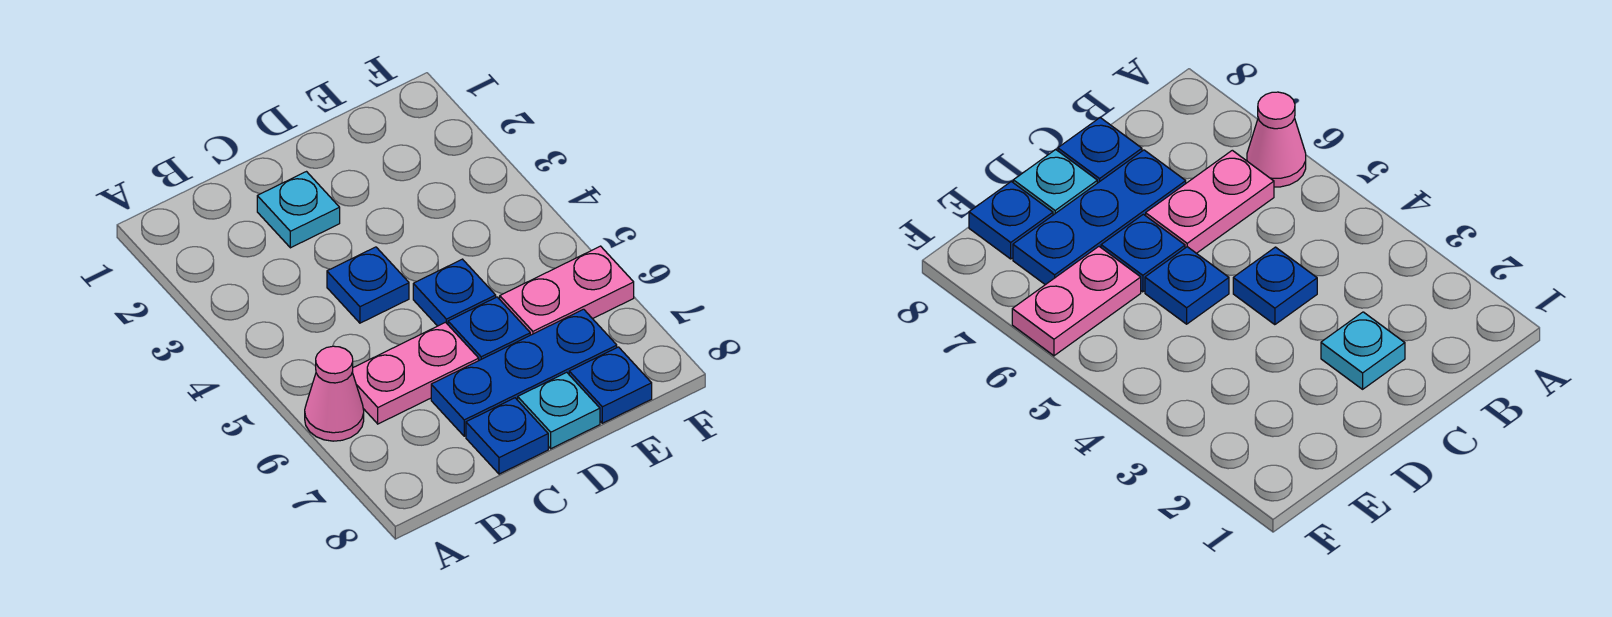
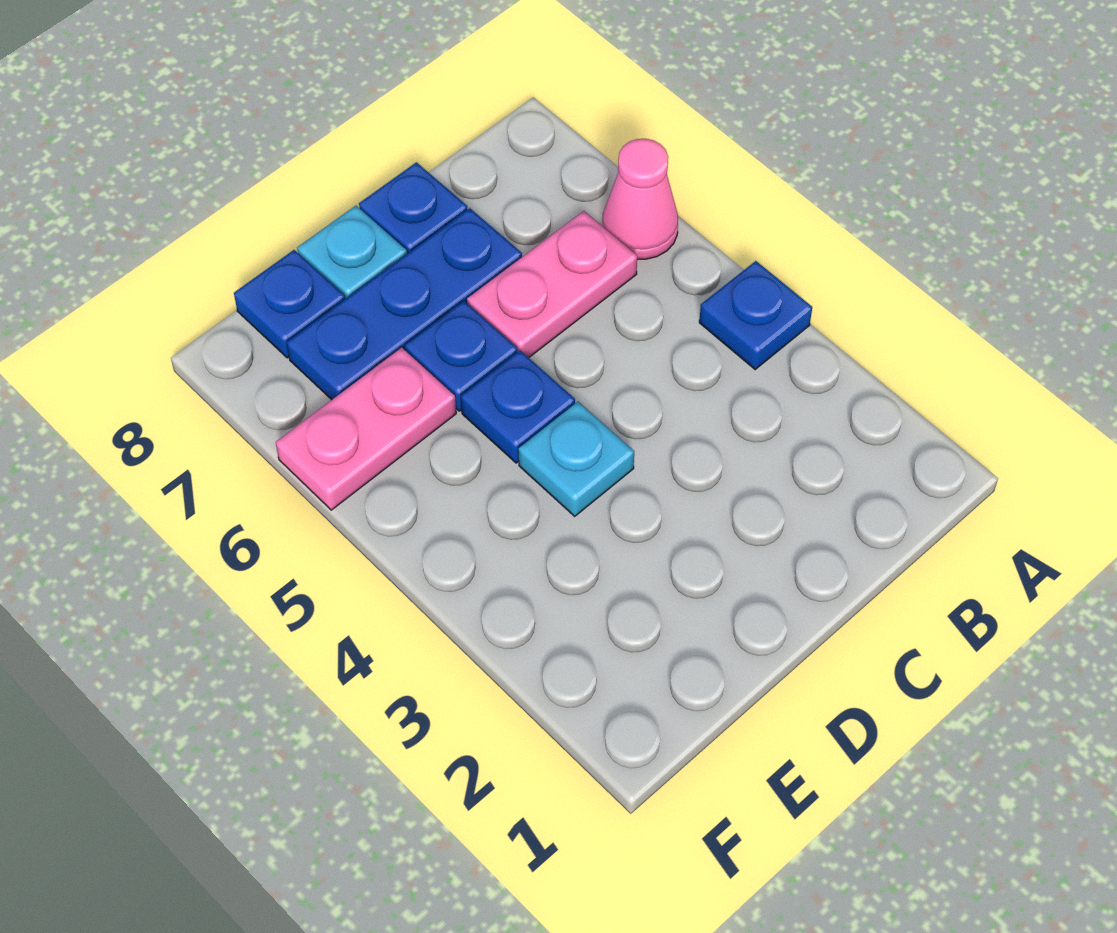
cyan plate C2 level 1 -> cyan plate D4 level 1
blue plate C4 level 1 -> blue plate A4 level 1

